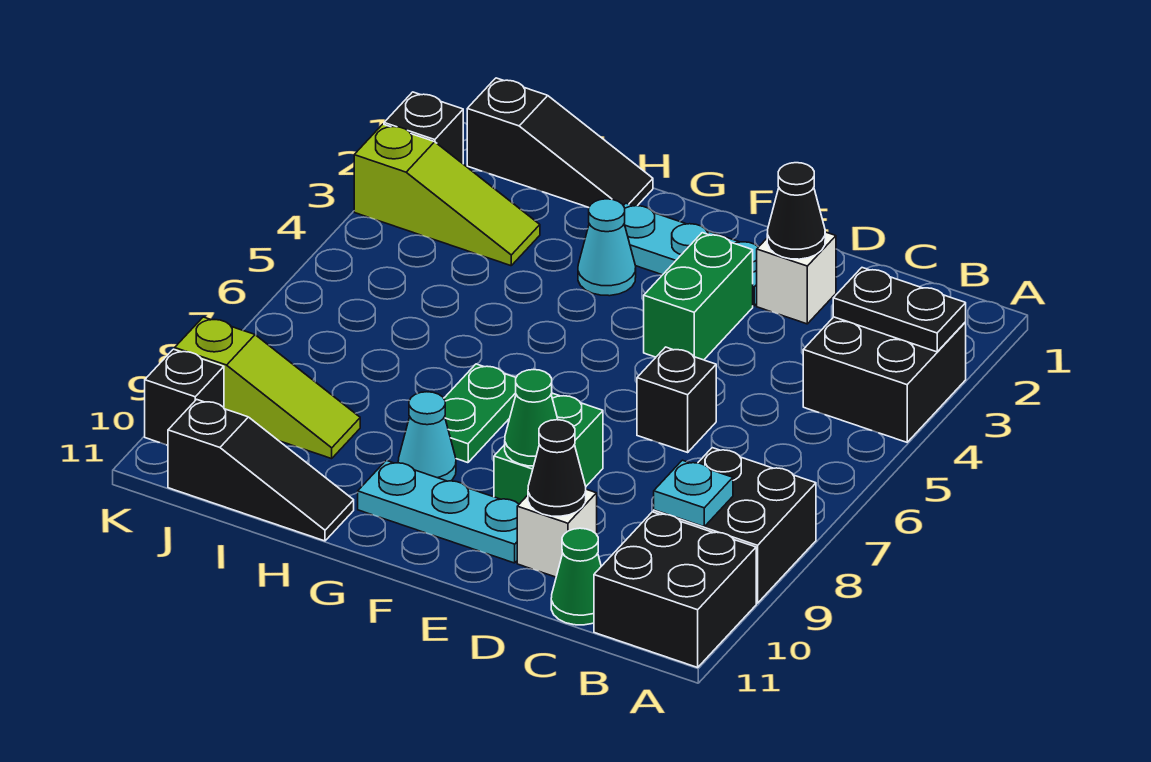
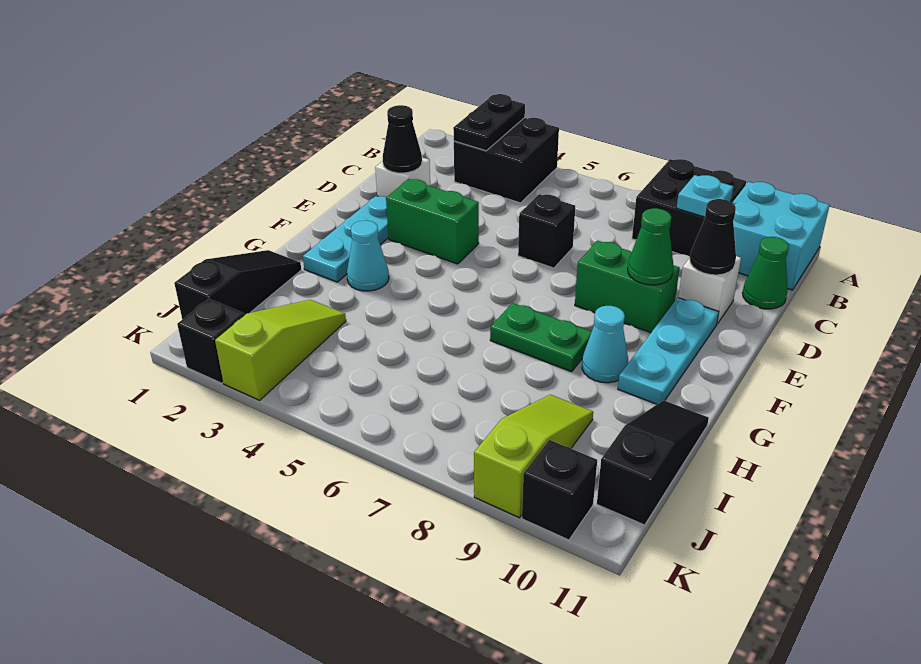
black brick A10:B11 level 1 -> cyan brick A10:B11 level 1

